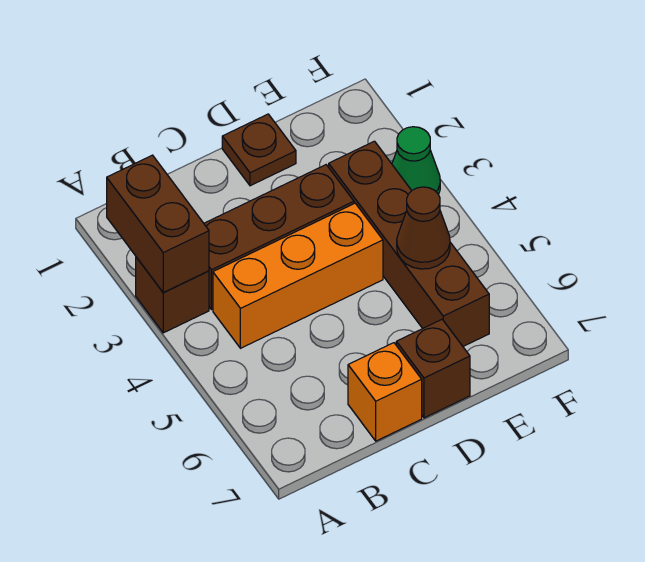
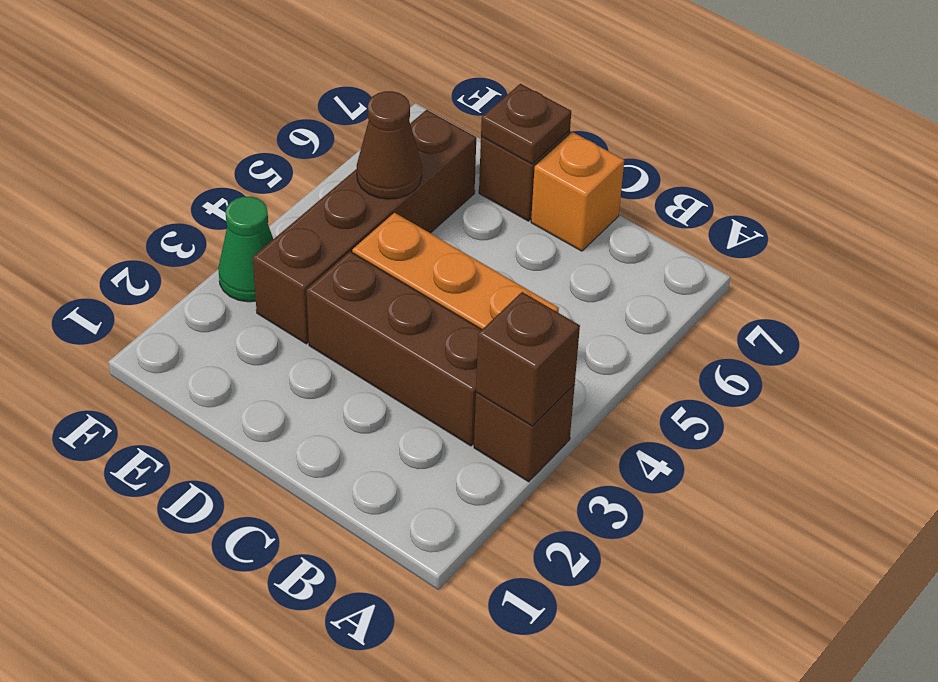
brown brick A2:A3 level 2 -> brown brick A3 level 2
brown plate D1 level 1 -> brown plate D7 level 2

